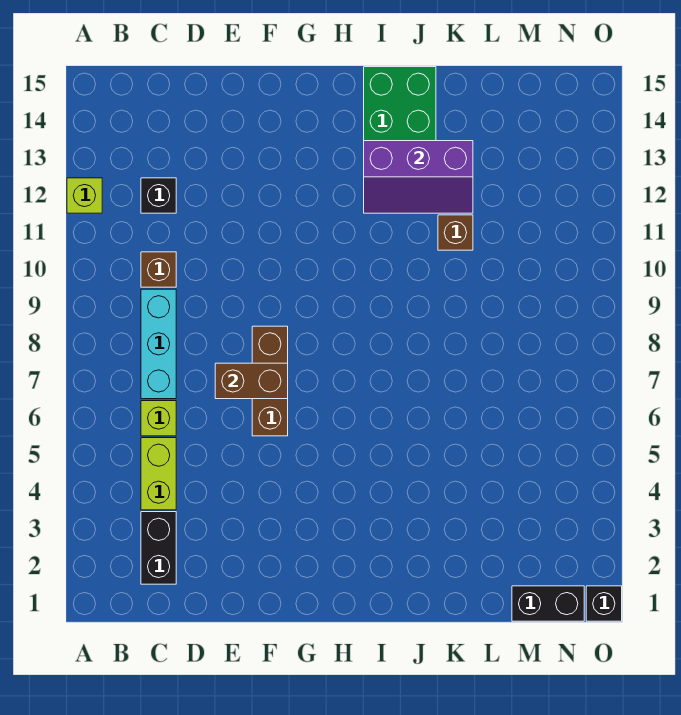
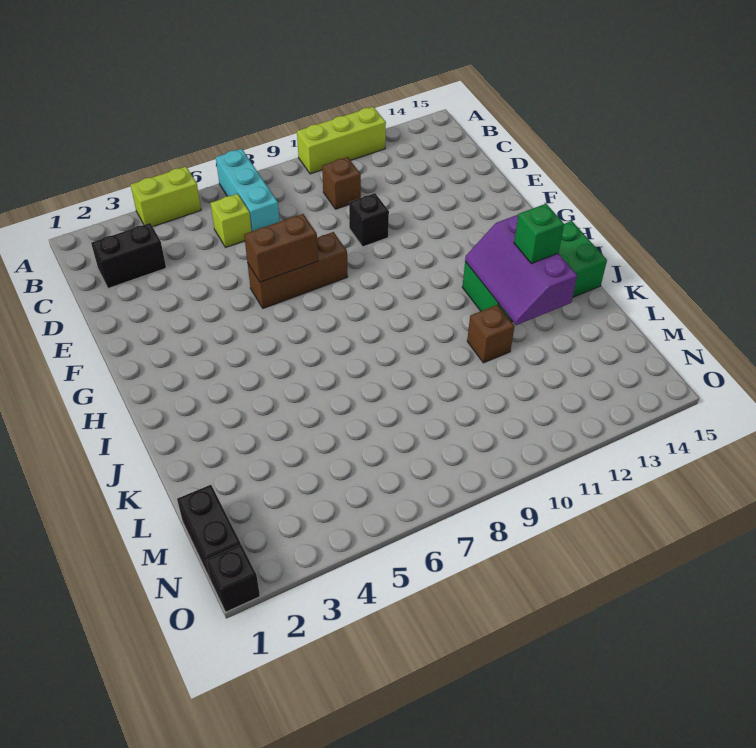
lime brick A12 level 1 -> lime brick A10:A12 level 1
lime brick C4:C5 level 1 -> lime brick A4:A5 level 1
cyan brick C7:C9 level 1 -> cyan brick A7:C7 level 1
black brick C12 level 1 -> black brick E10 level 1
brown brick E7:F7 level 2 -> brown brick F6:F7 level 2
none -> green brick J13 level 3

